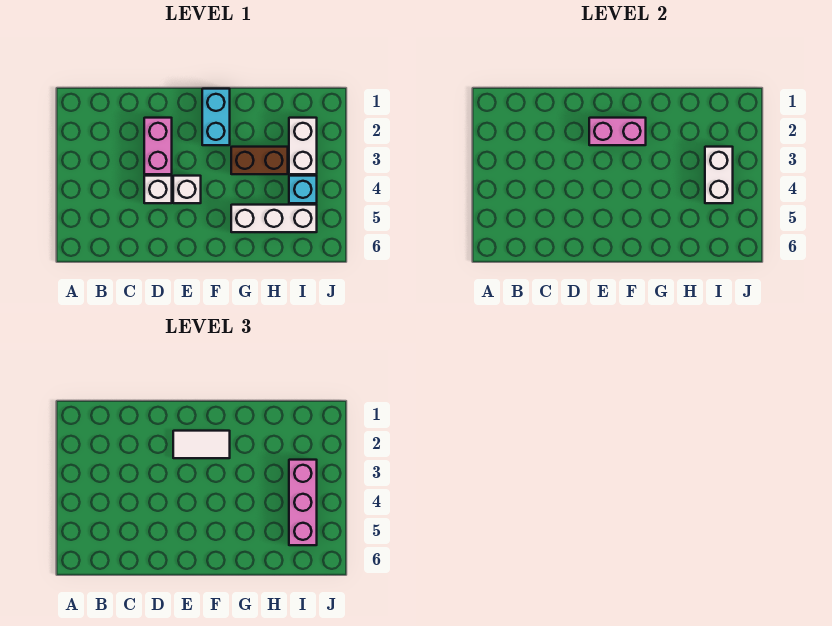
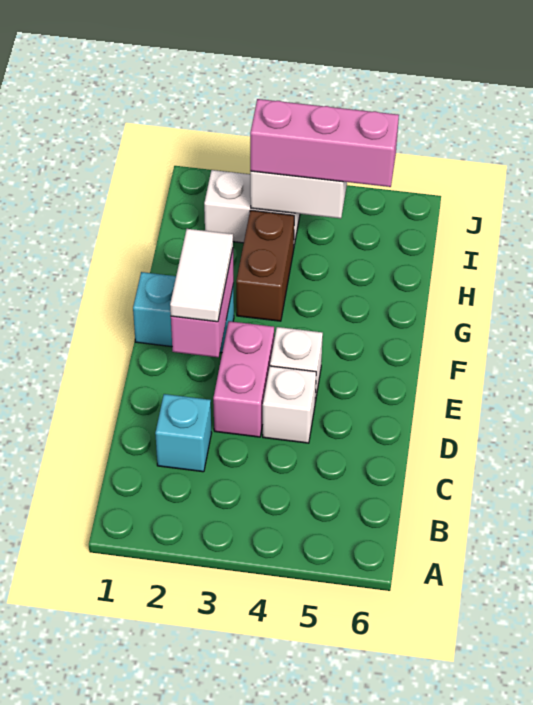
pink brick D2:D3 level 1 -> pink brick D3:E3 level 1
white brick G5:I5 level 1 -> none
cyan brick I4 level 1 -> cyan brick C2 level 1

